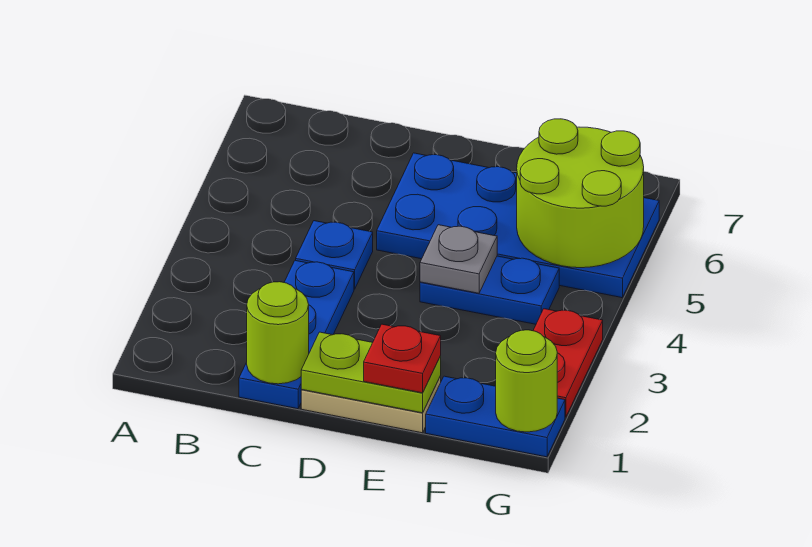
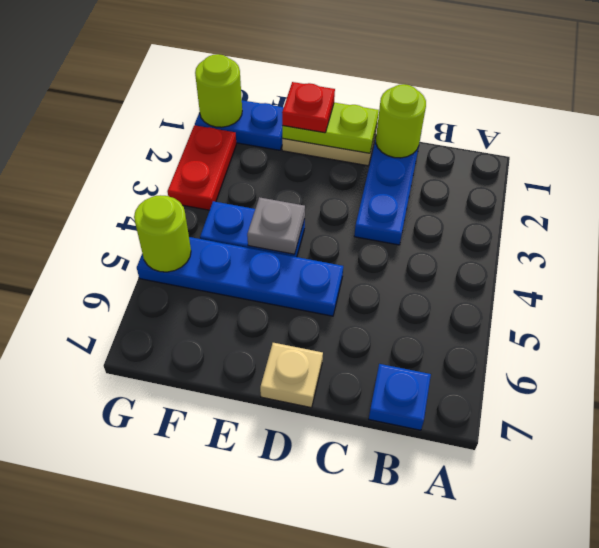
blue plate C4 level 1 -> blue plate B7 level 1
blue plate D5:G6 level 1 -> blue plate D5:G5 level 1
none -> tan plate D7 level 1
lime round brick F5:G6 level 2 -> lime round brick G5 level 2

